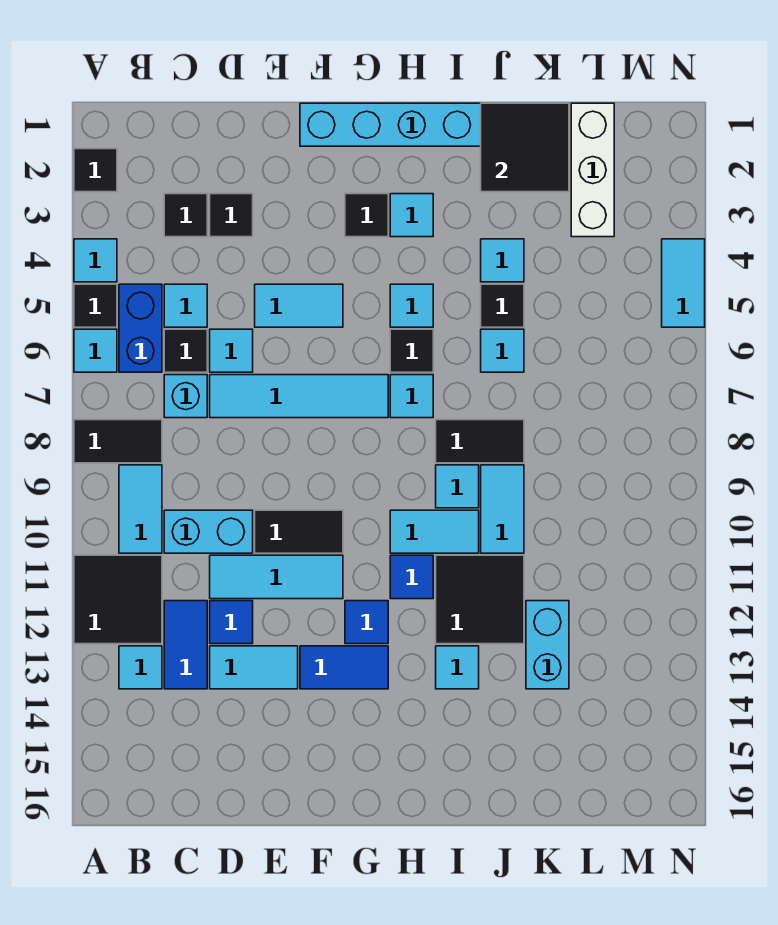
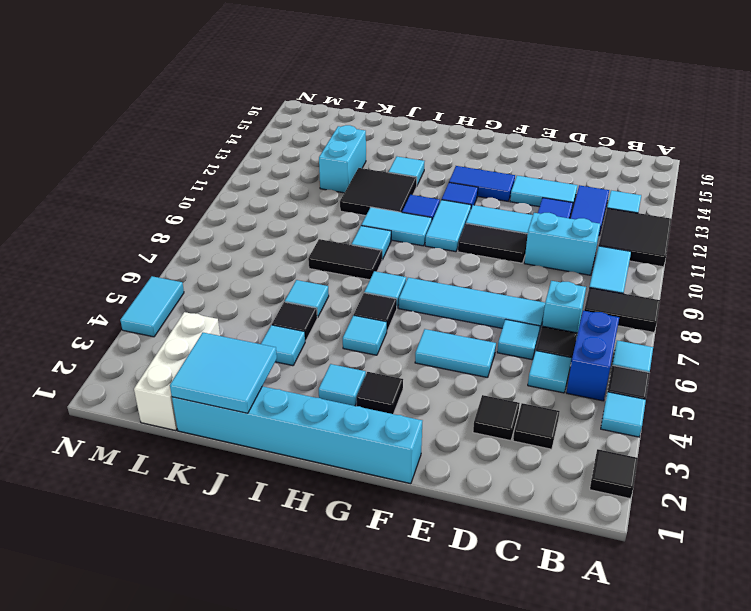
black tile J1:K2 level 2 -> cyan tile J1:K2 level 2
cyan tile J9:J10 level 1 -> cyan tile G10:G11 level 1

